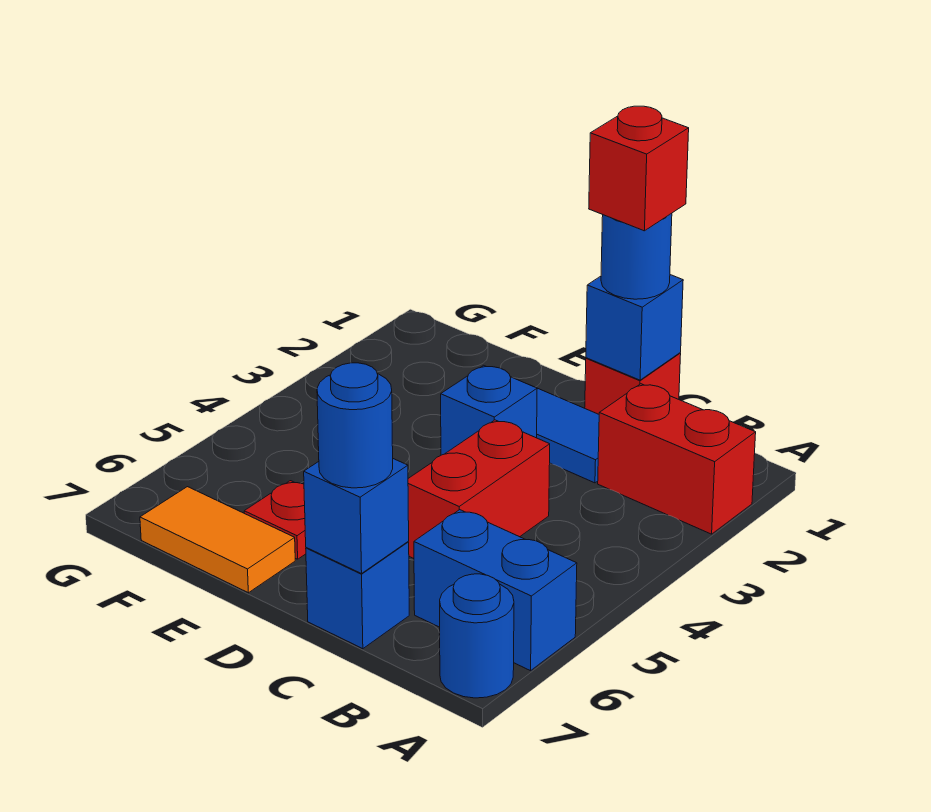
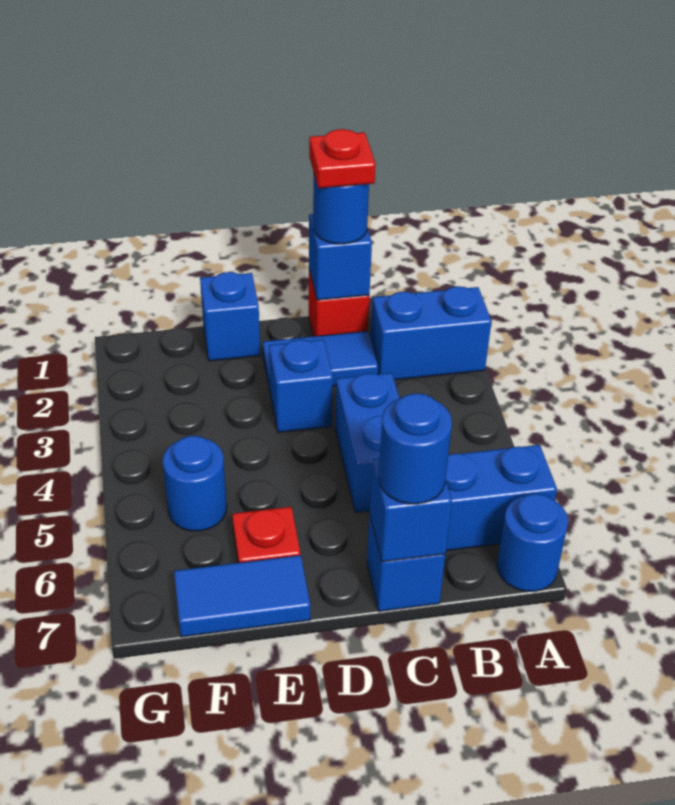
red brick A2:B2 level 1 -> blue brick A2:B2 level 1
red brick C1 level 4 -> red plate C1 level 4
red brick C4:C5 level 1 -> blue brick C4:C5 level 1
none -> blue brick E1 level 1
orange tile E7:F7 level 1 -> blue tile E7:F7 level 1
none -> blue round brick F5 level 1

